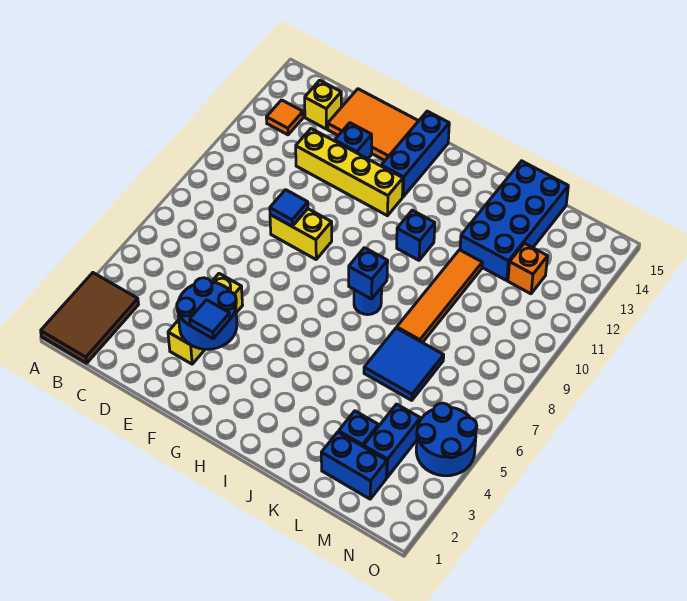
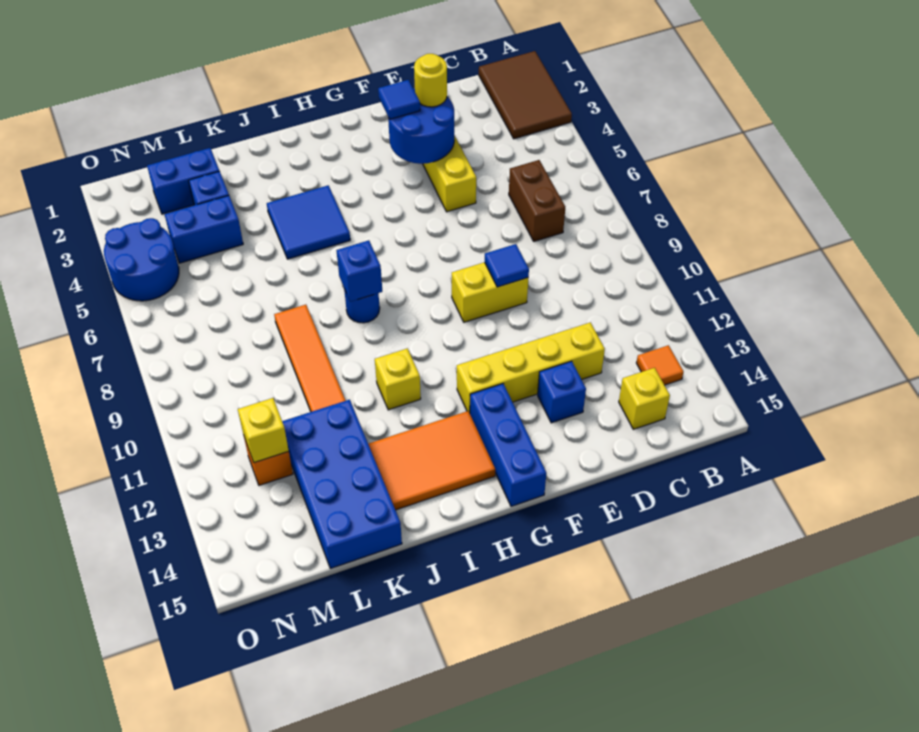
none -> brown brick C6:C7 level 1
orange tile D14:F15 level 1 -> orange tile H13:J14 level 1
none -> yellow round brick E3 level 3
blue brick I11 level 1 -> yellow brick I11 level 1
blue tile K6:L7 level 1 -> blue tile I4:J5 level 1
blue brick M3:M4 level 1 -> blue brick L4:M4 level 1
none -> yellow brick M12 level 2

